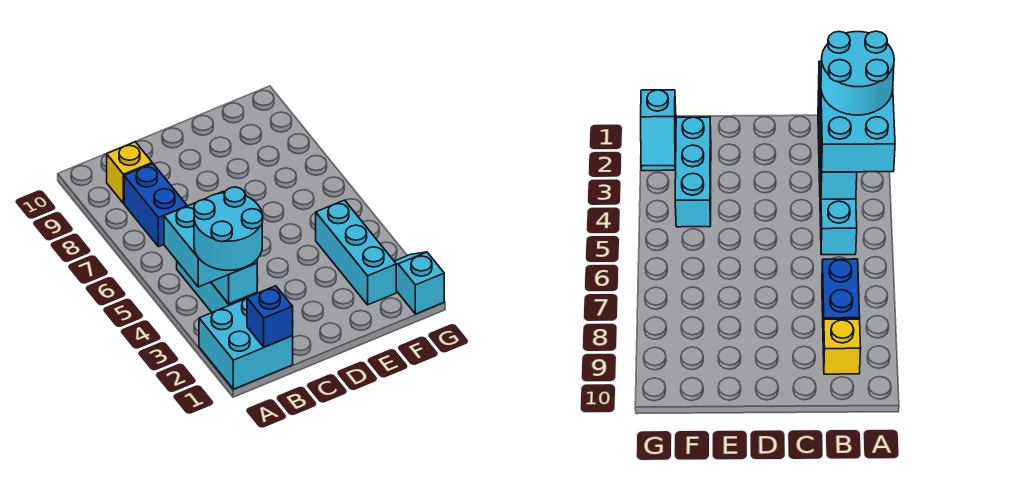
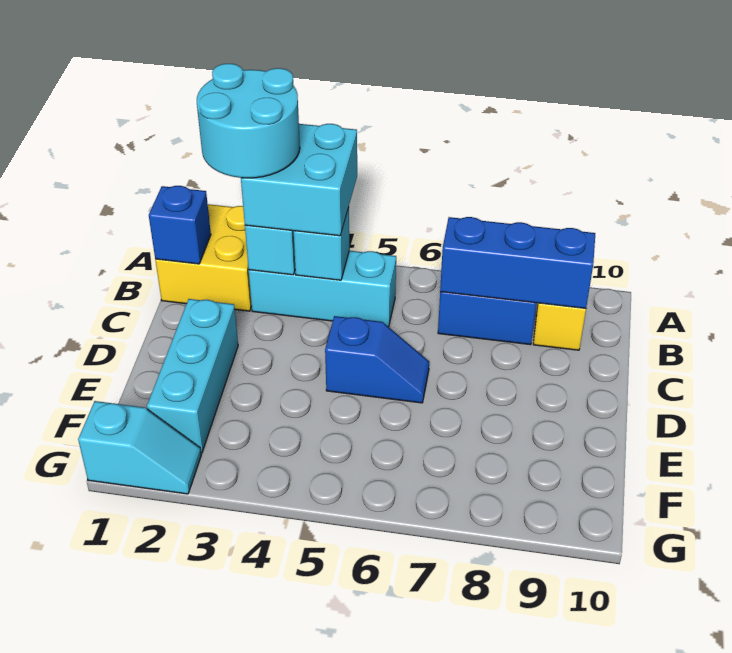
cyan brick A1:B2 level 1 -> yellow brick A1:B2 level 1
none -> blue brick B7:B9 level 2
none -> blue slope D5:D6 level 1 top 5
cyan brick F2:F4 level 1 -> cyan brick D2:F2 level 1

